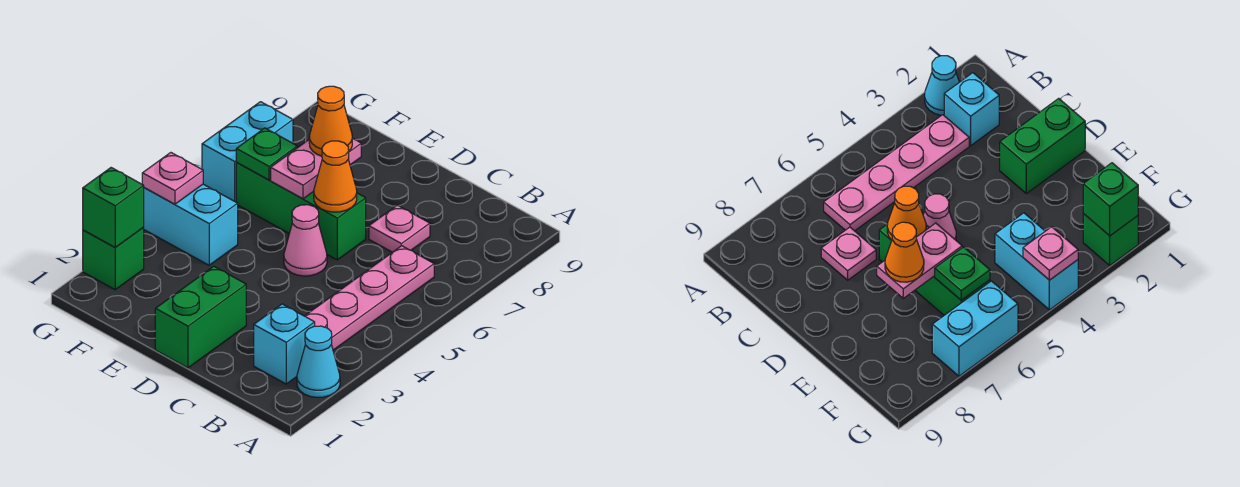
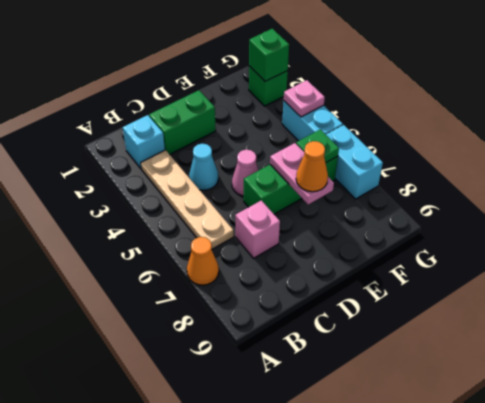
cyan cone A2 level 1 -> cyan cone C4 level 1
pink plate B3:B6 level 1 -> tan plate B3:B6 level 1
pink plate C7 level 1 -> pink brick C7 level 1
green brick D1:D2 level 1 -> green brick C2:D2 level 1
orange cone D6 level 2 -> orange cone A7 level 1
cyan brick F4:G4 level 1 -> cyan brick G4:G5 level 1

